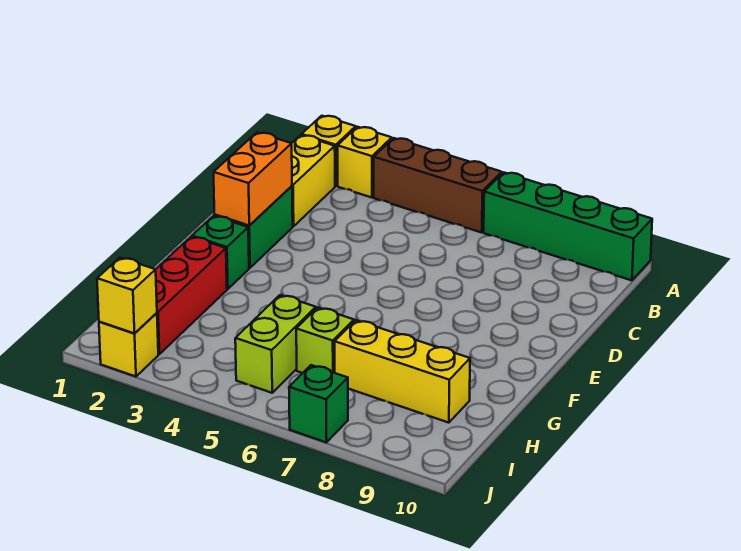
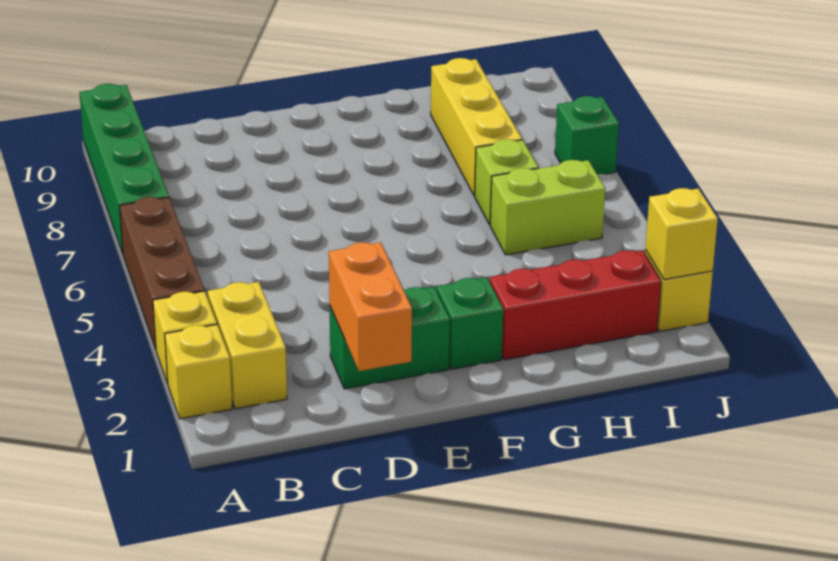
yellow brick B2:C2 level 1 -> yellow brick B2:B3 level 1
orange brick D2:E2 level 2 -> orange brick D1:D2 level 2

